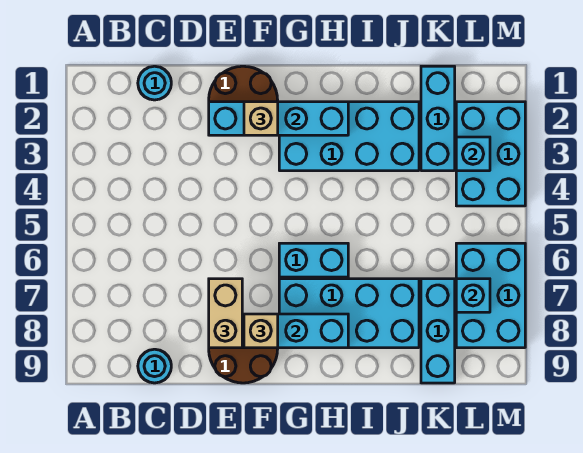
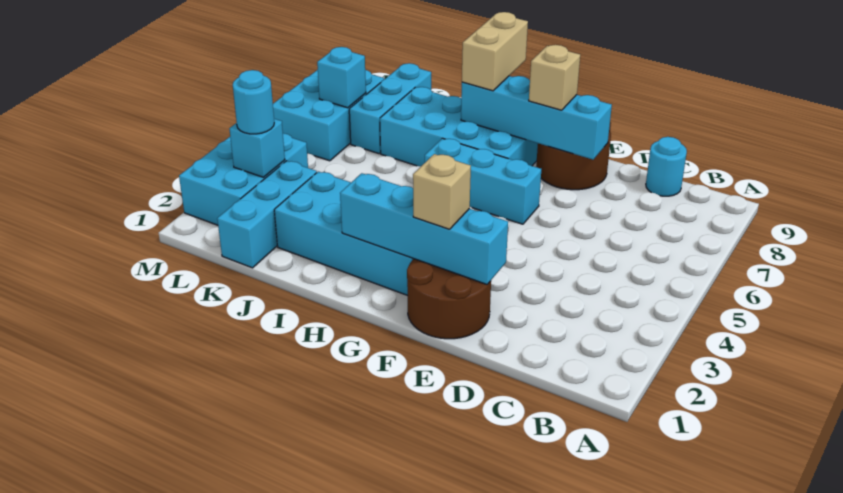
cyan round brick C1 level 1 -> cyan round brick L3 level 3
tan brick E7:E8 level 3 -> tan brick H8:H9 level 3
cyan brick G6:H6 level 1 -> cyan brick F6:H6 level 1

